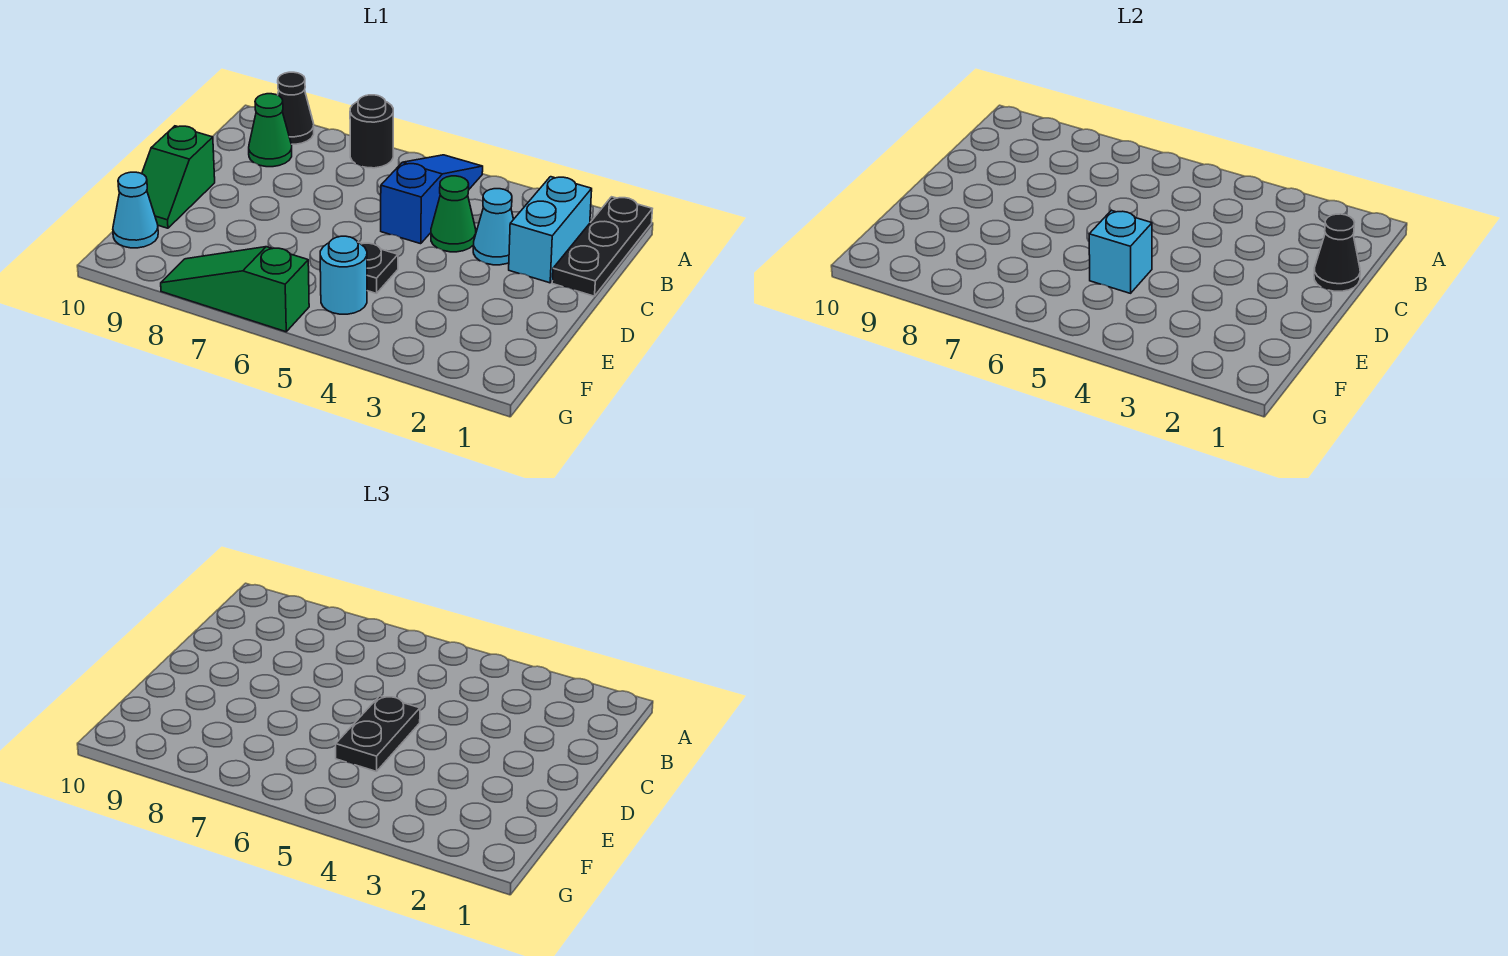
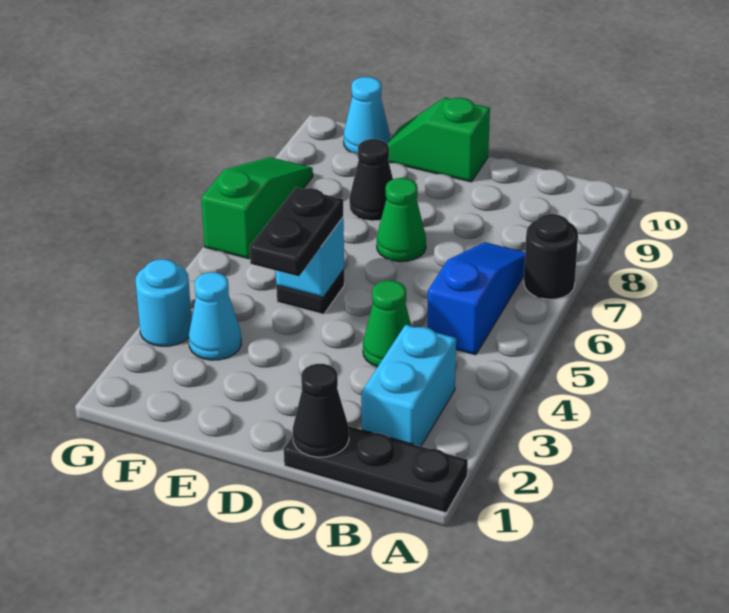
blue slope A5:C5 level 1 top C -> blue slope B5:B7 level 1 top 5
black cone A9 level 1 -> black cone E8 level 1
cyan brick B2:C2 level 1 -> cyan brick B2:B3 level 1
green cone B9 level 1 -> green cone D7 level 1
cyan cone C3 level 1 -> cyan cone F3 level 1
black plate D5:E5 level 3 -> black plate E4:E5 level 3
cyan round brick F5 level 1 -> cyan round brick G3 level 1

